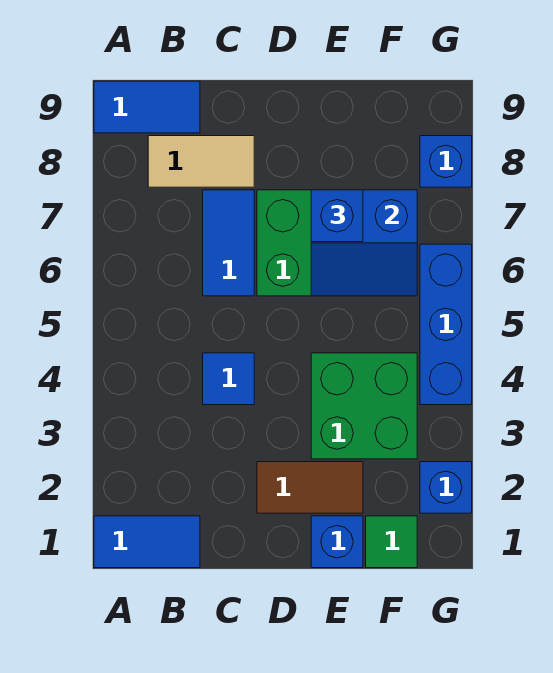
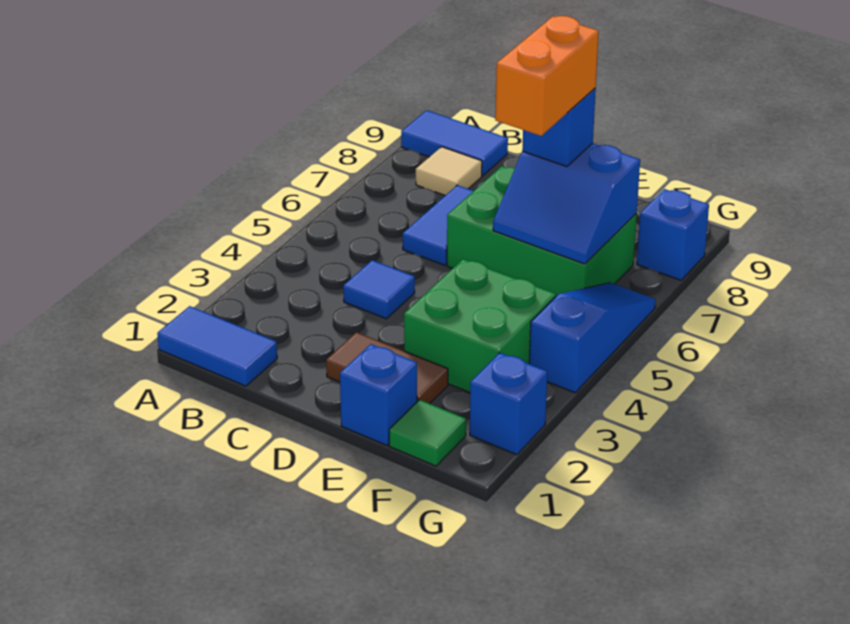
tan tile B8:C8 level 1 -> tan tile B8 level 1
none -> orange brick E6:E7 level 4
blue brick G4:G6 level 1 -> blue slope G4:G6 level 1 top 4

